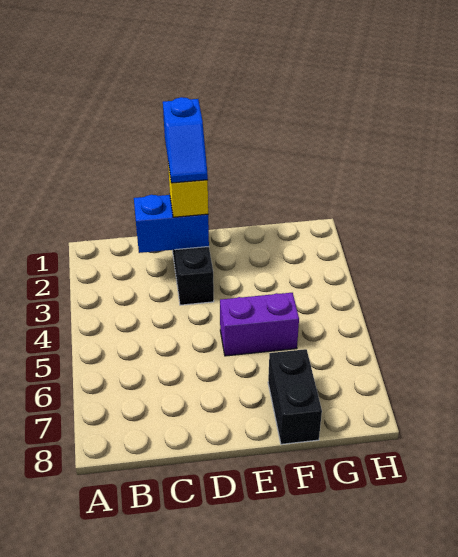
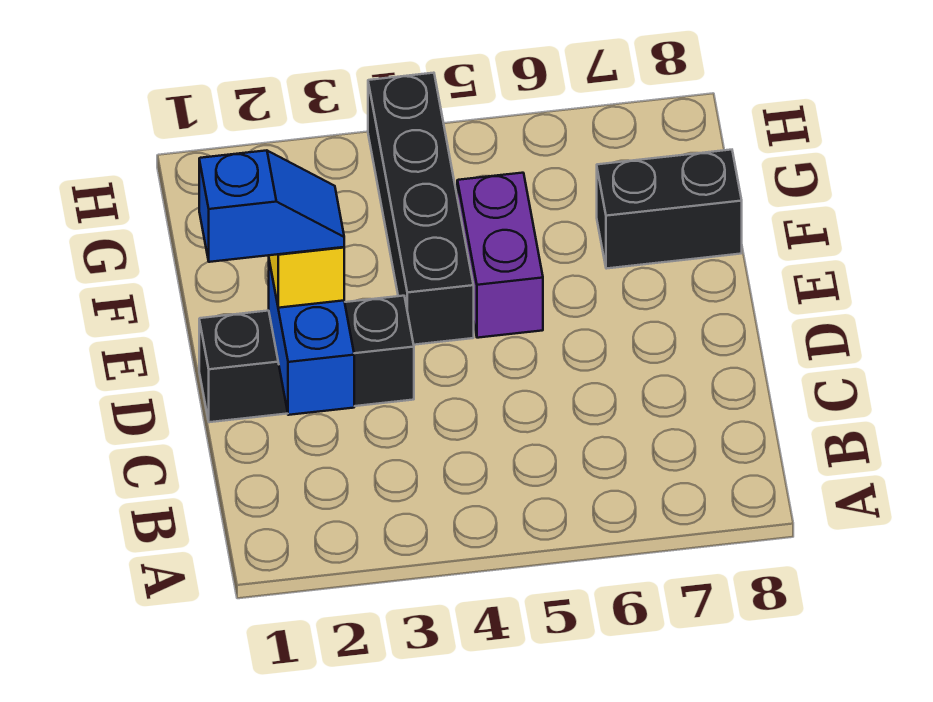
none -> black brick E4:H4 level 1

